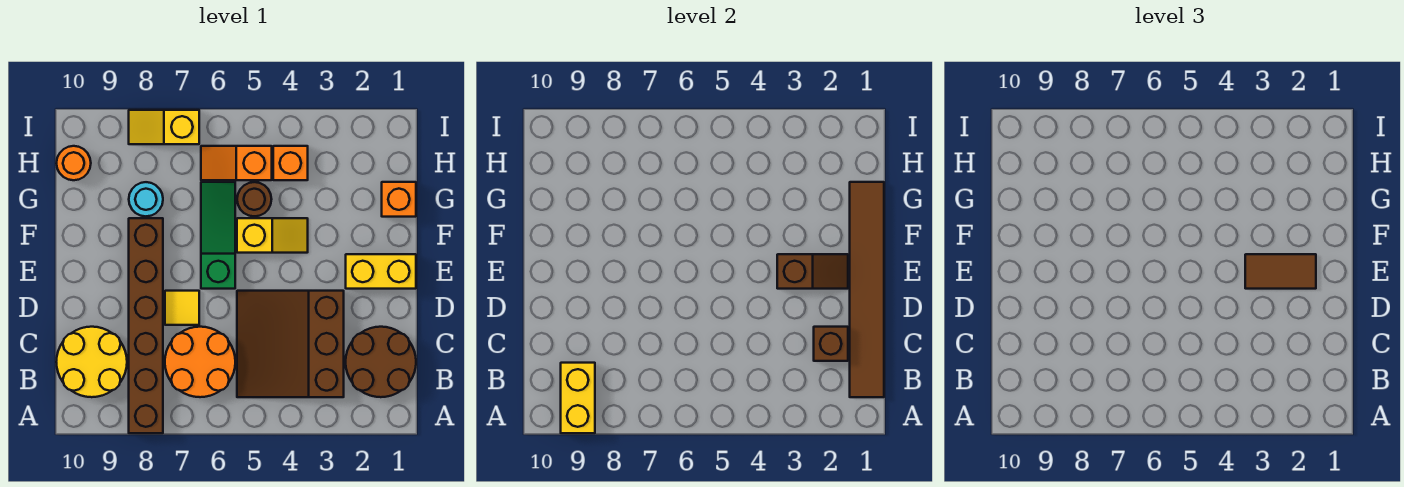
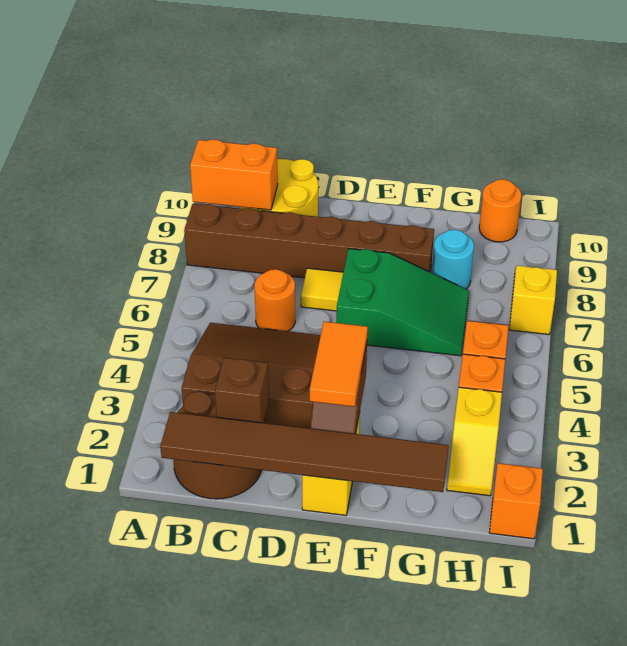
yellow brick A9:B9 level 2 -> orange brick A9:B9 level 2
orange round brick B6:C7 level 1 -> orange round brick C6 level 1
brown tile E2:E3 level 3 -> orange tile E2:E3 level 3
green slope E6:G6 level 1 top E -> green slope E6:G7 level 1 top E
yellow slope F4:F5 level 1 top 5 -> yellow slope H2:H3 level 1 top 3
orange brick G1 level 1 -> orange brick I1 level 1
brown round brick G5 level 1 -> none

